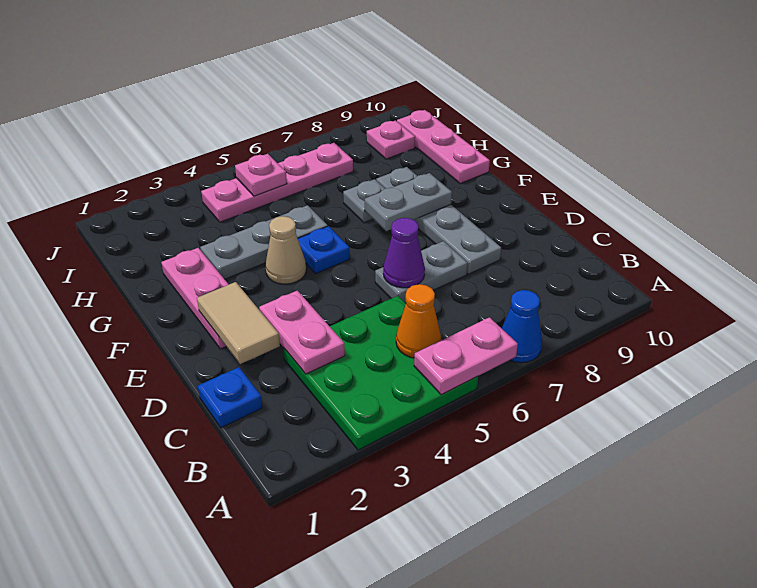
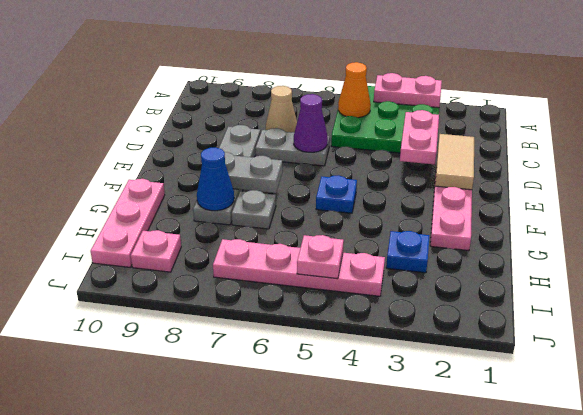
pink plate A5:A6 level 2 -> pink plate A3:A4 level 2
blue cone A7 level 1 -> blue cone G8 level 2
blue plate C1 level 1 -> blue plate H3 level 1
tan cone F4 level 1 -> tan cone C7 level 1
grey plate G3:G5 level 1 -> none

